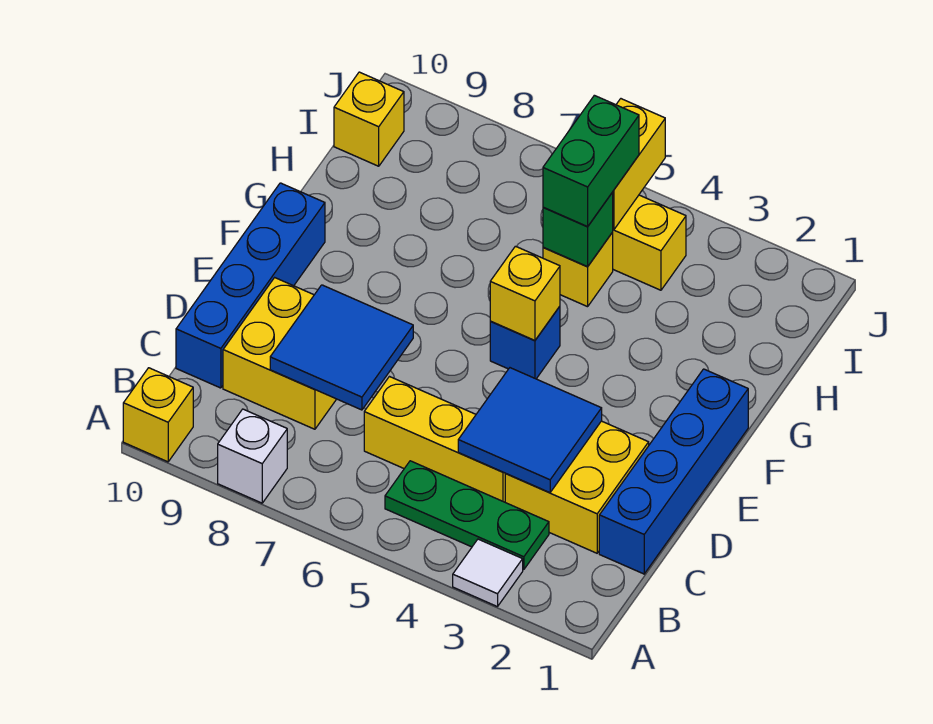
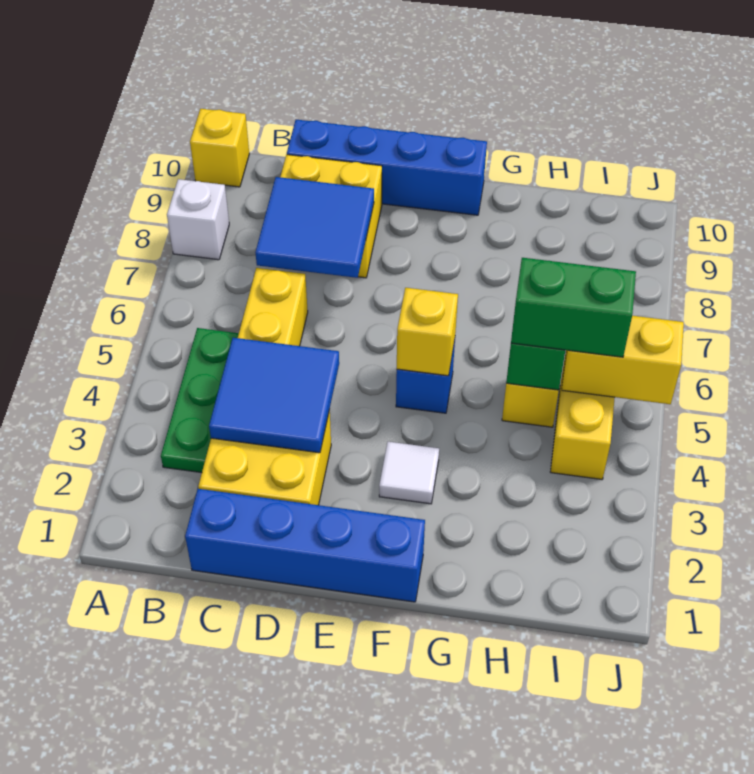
white tile A3 level 1 -> white tile F3 level 1
yellow brick I10 level 1 -> none

